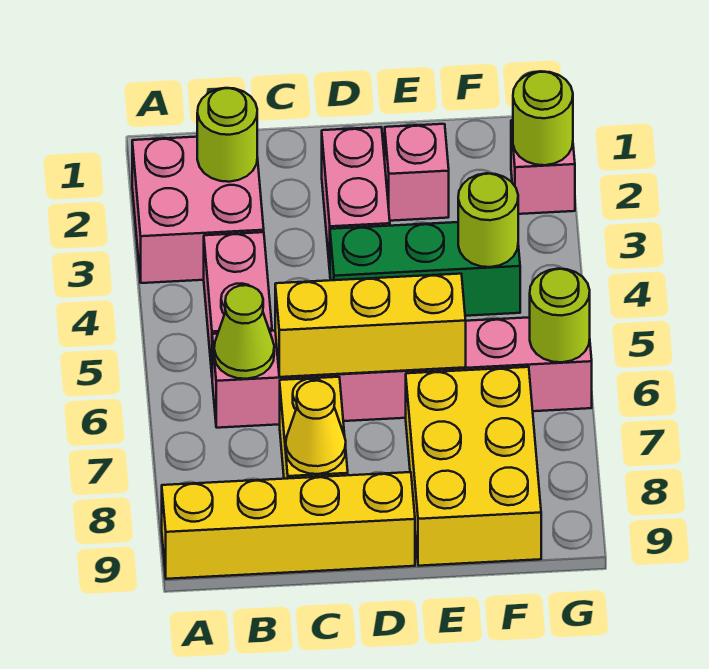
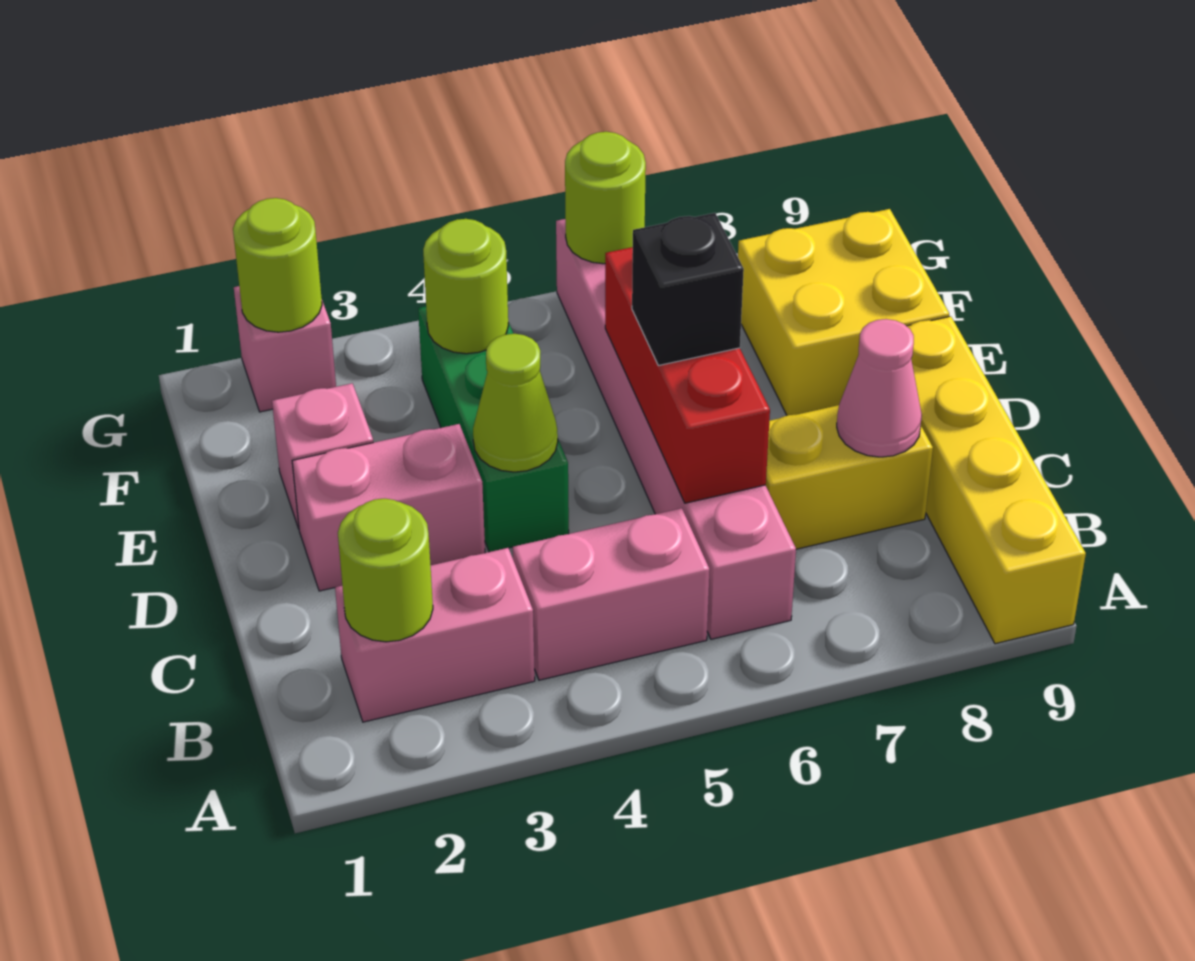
pink brick A2:B3 level 1 -> pink brick B2:B3 level 1
lime cone B6 level 2 -> lime cone D4 level 2
yellow brick C6:E6 level 2 -> red brick C6:E6 level 2
yellow cone C8 level 2 -> pink cone C8 level 2
none -> black brick D6 level 3
yellow brick E7:F9 level 1 -> yellow brick E8:F9 level 1

